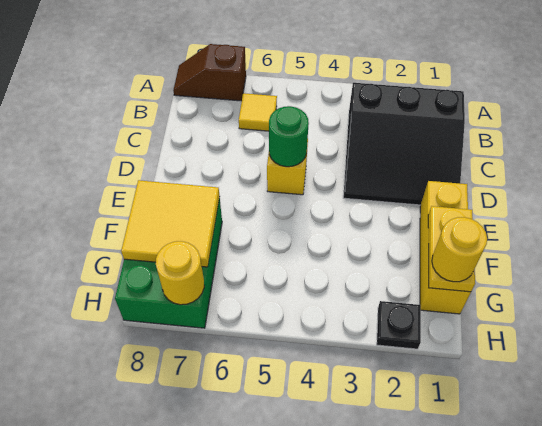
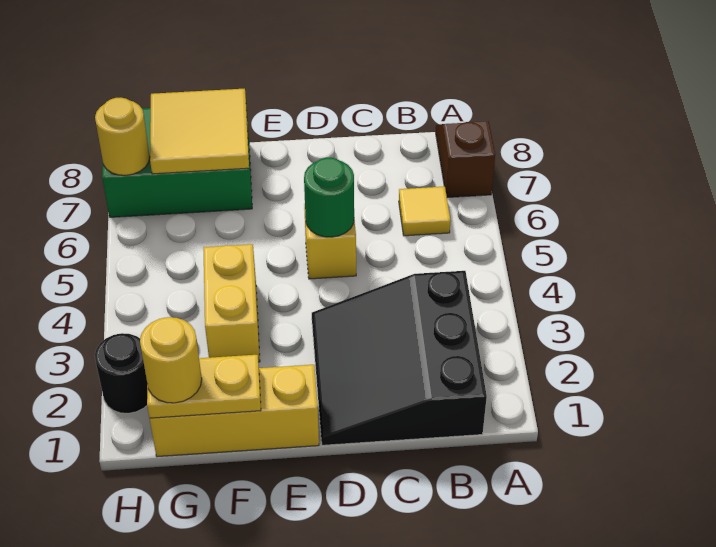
none -> yellow brick F3:F4 level 1
black plate H2 level 1 -> black round brick H2 level 1

